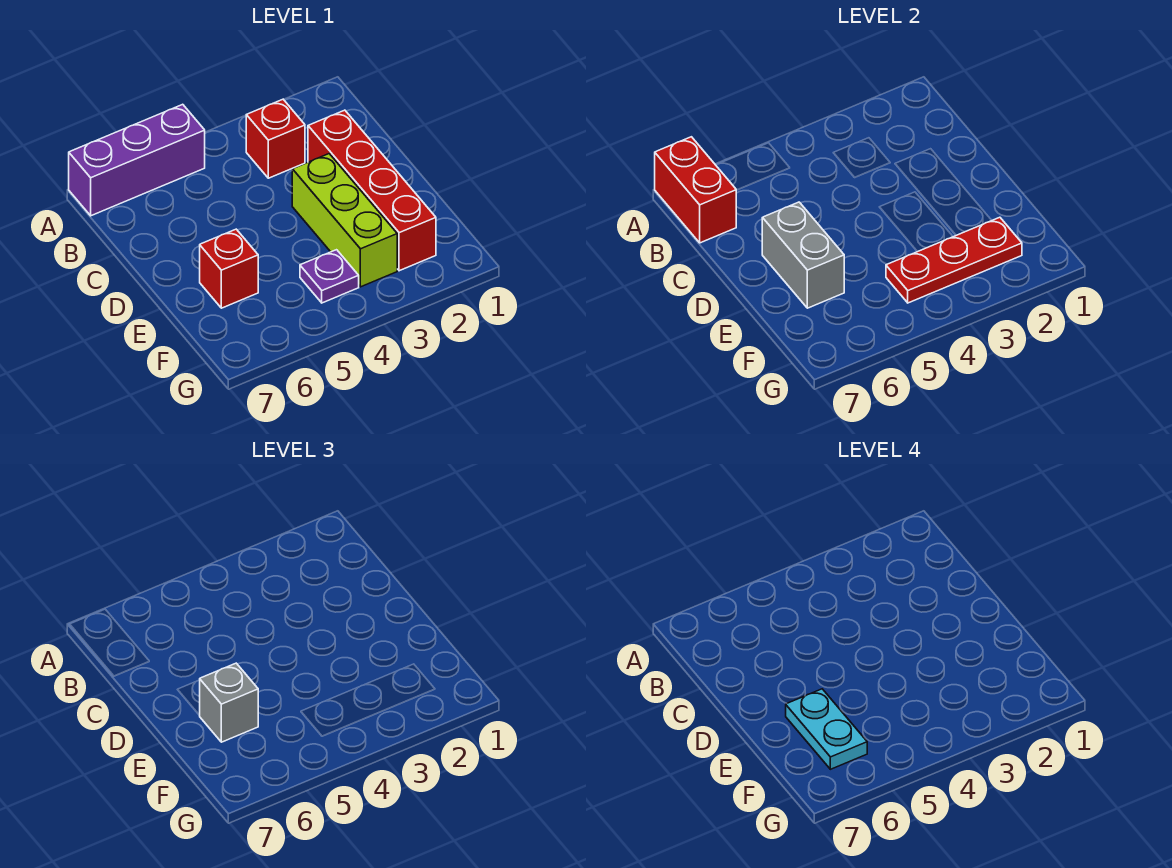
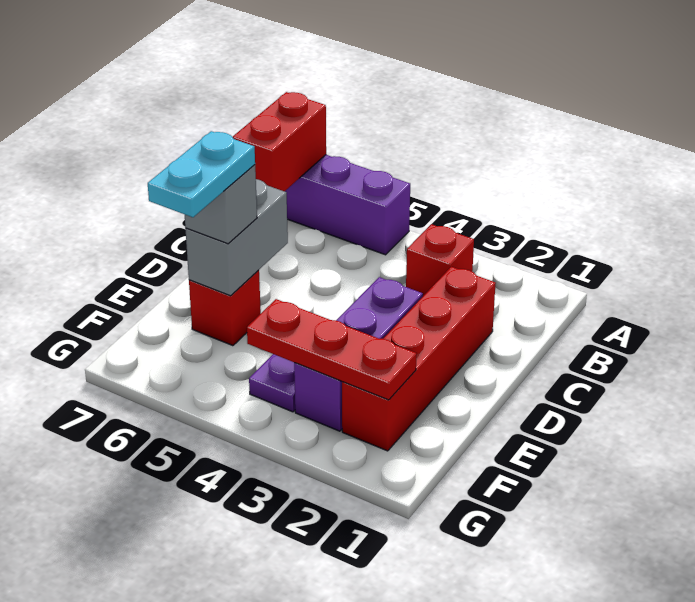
lime brick D3:F3 level 1 -> purple brick D3:F3 level 1

